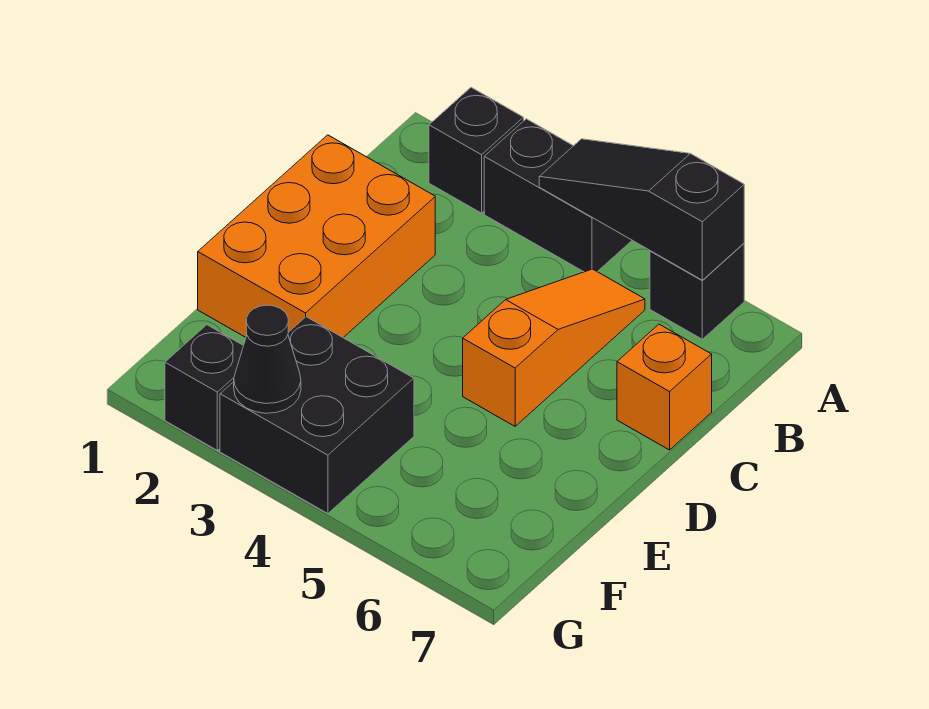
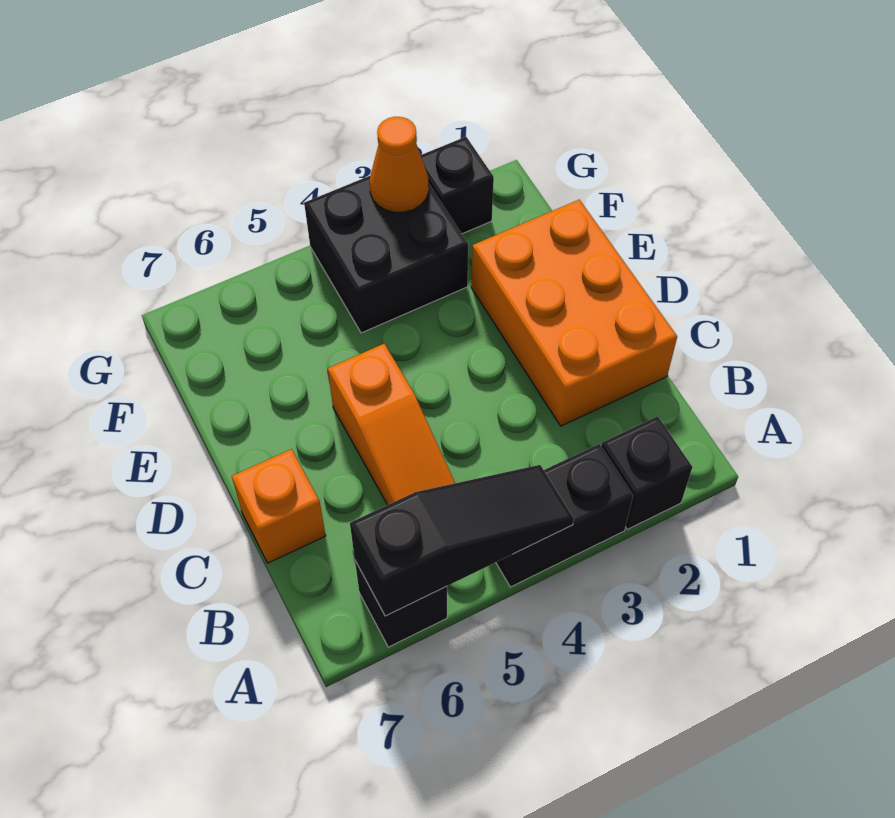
black cone G3 level 2 -> orange cone G3 level 2

